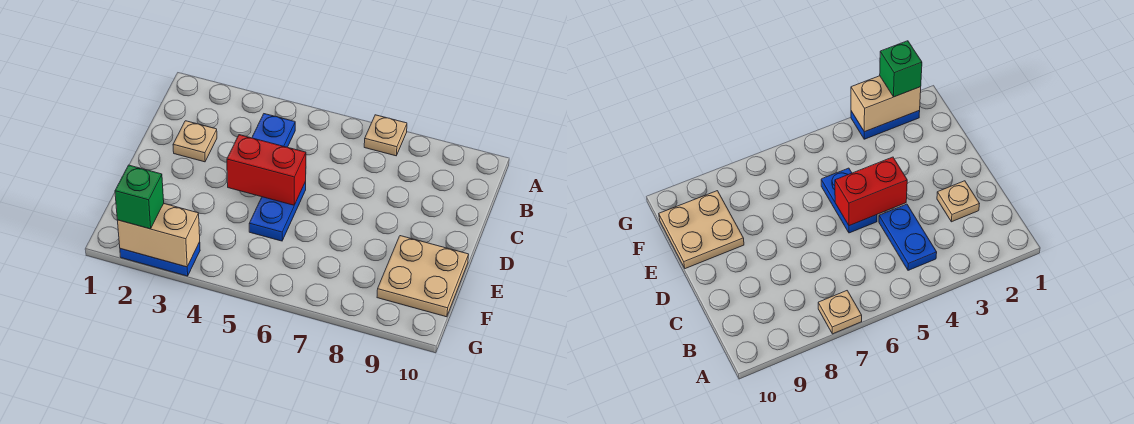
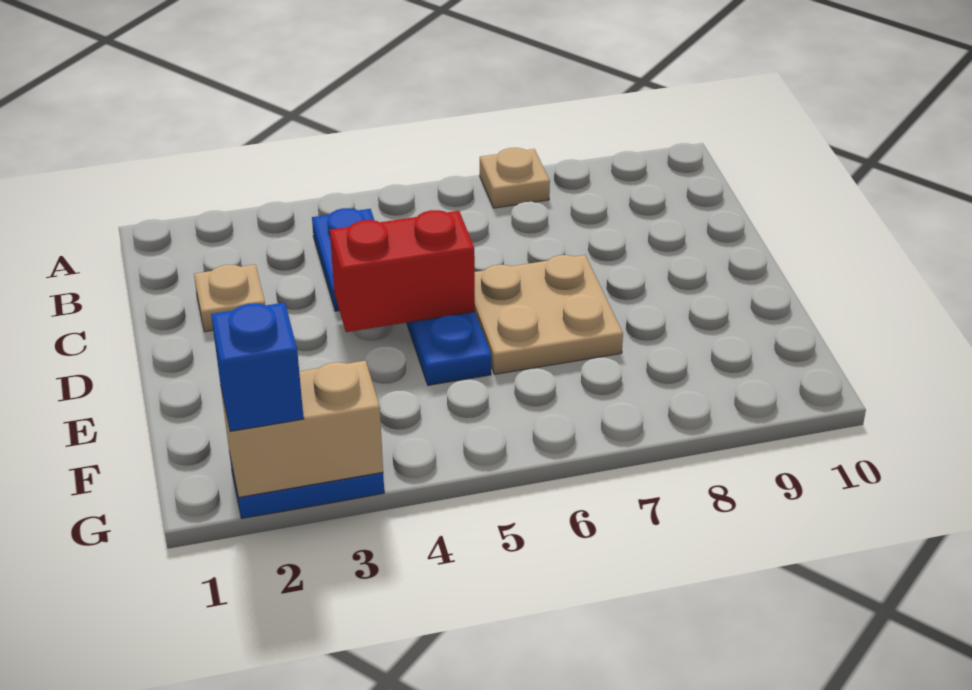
tan plate E9:F10 level 1 -> tan plate D6:E7 level 1
green brick G2 level 3 -> blue brick G2 level 3

